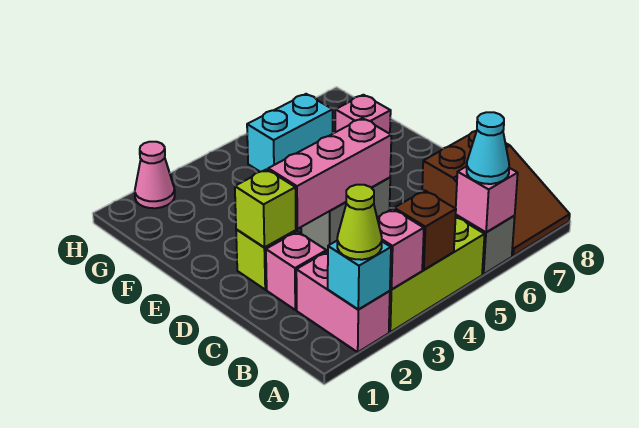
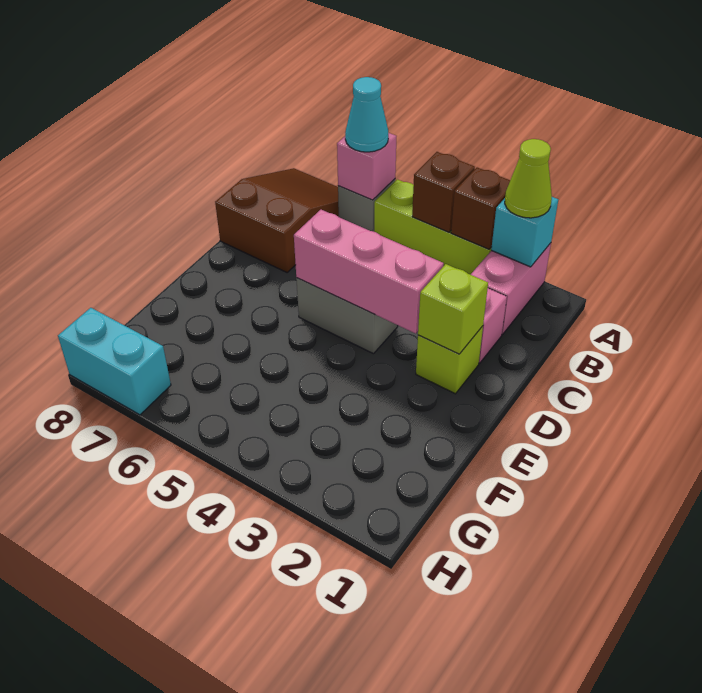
pink brick A3 level 2 -> brown brick A3 level 2
pink brick F7 level 1 -> none
cyan brick G5:G6 level 1 -> cyan brick H7:H8 level 1
pink cone H2 level 1 -> none

